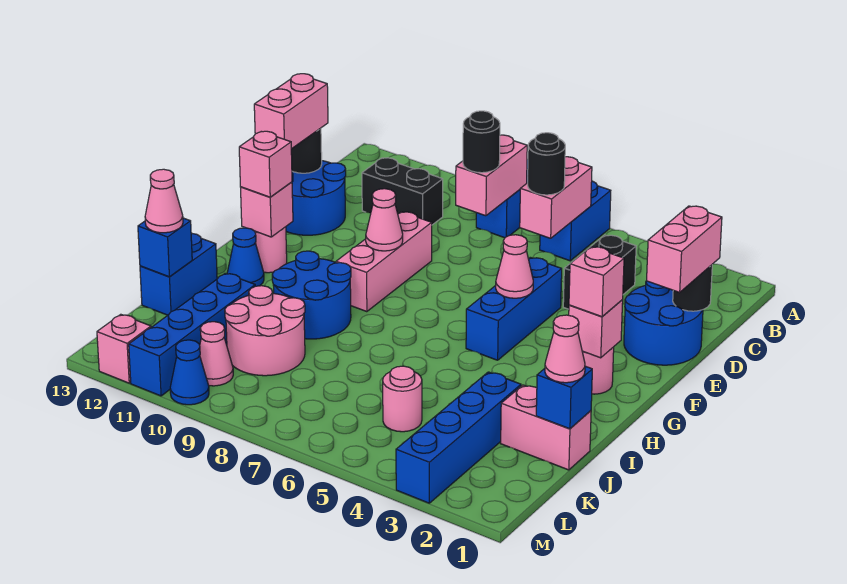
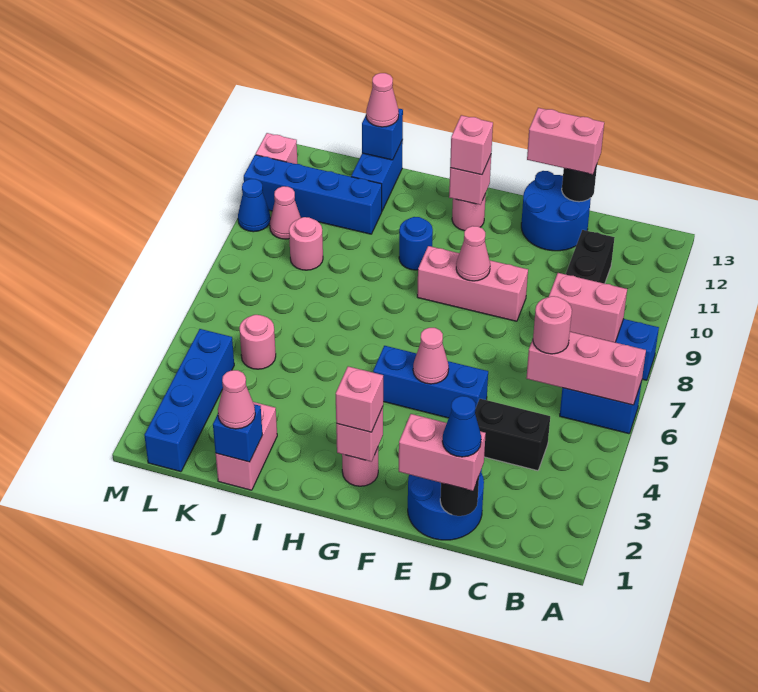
pink brick B6:C6 level 2 -> pink brick A6:C6 level 2
black round brick C6 level 3 -> pink round brick C6 level 3
black round brick C8 level 3 -> none
blue round brick H9:I10 level 1 -> blue round brick H10 level 1
blue cone H12 level 1 -> blue cone D1 level 4
blue brick I13:J13 level 1 -> blue brick J12:J13 level 1
blue brick J3:M3 level 1 -> blue brick L1:L4 level 1
pink round brick J9:K10 level 1 -> pink round brick K9 level 1

